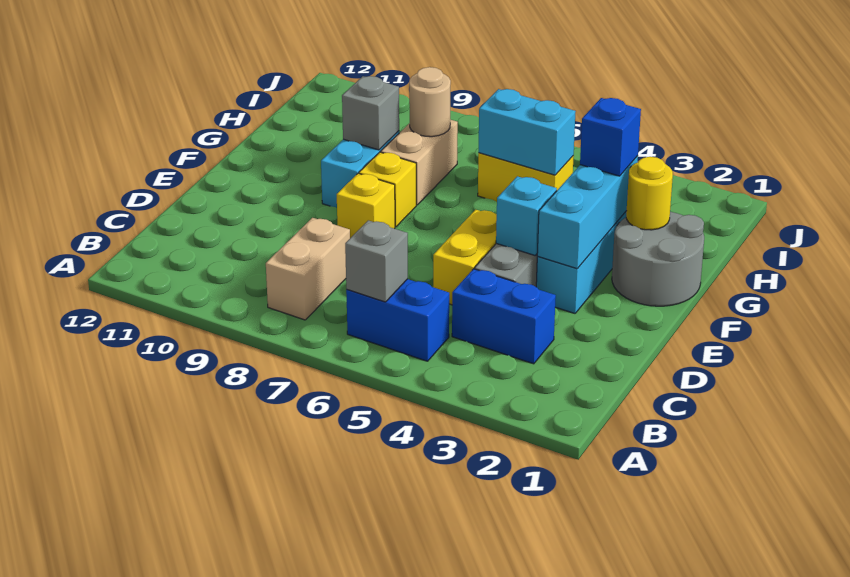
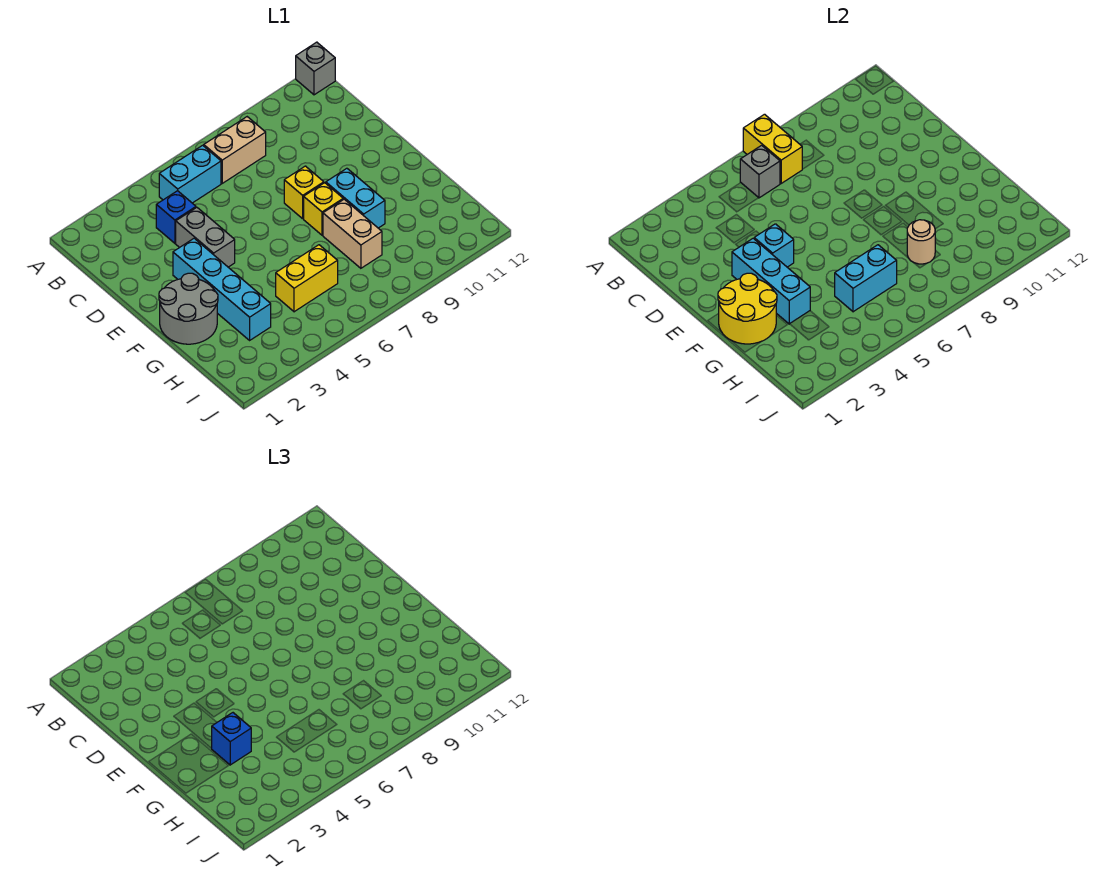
blue brick B5:B6 level 1 -> cyan brick B5:B6 level 1
tan brick B8:C8 level 1 -> tan brick B7:B8 level 1
blue brick C3:C4 level 1 -> blue brick C4 level 1
yellow brick D5:E5 level 1 -> yellow brick A7:B7 level 2
yellow round brick G2 level 2 -> yellow round brick F1:G2 level 2
grey brick G9 level 2 -> grey brick A12 level 1

